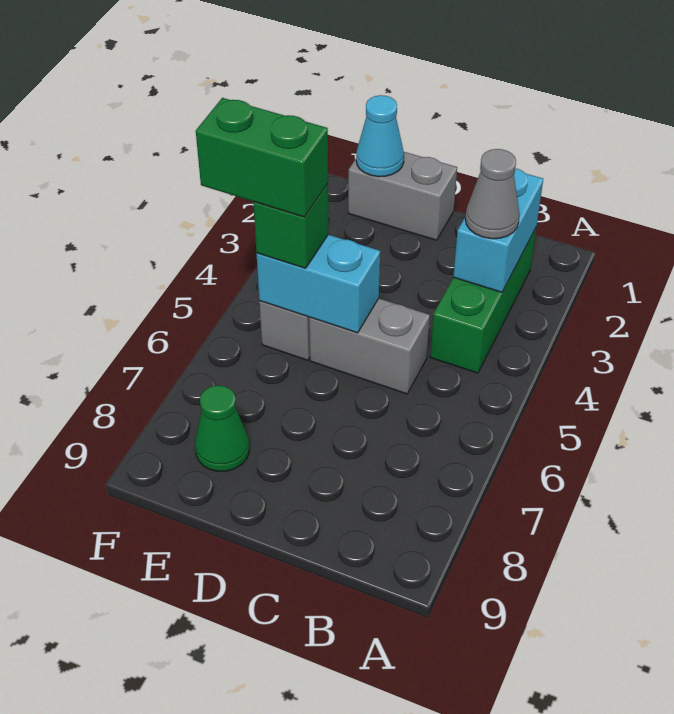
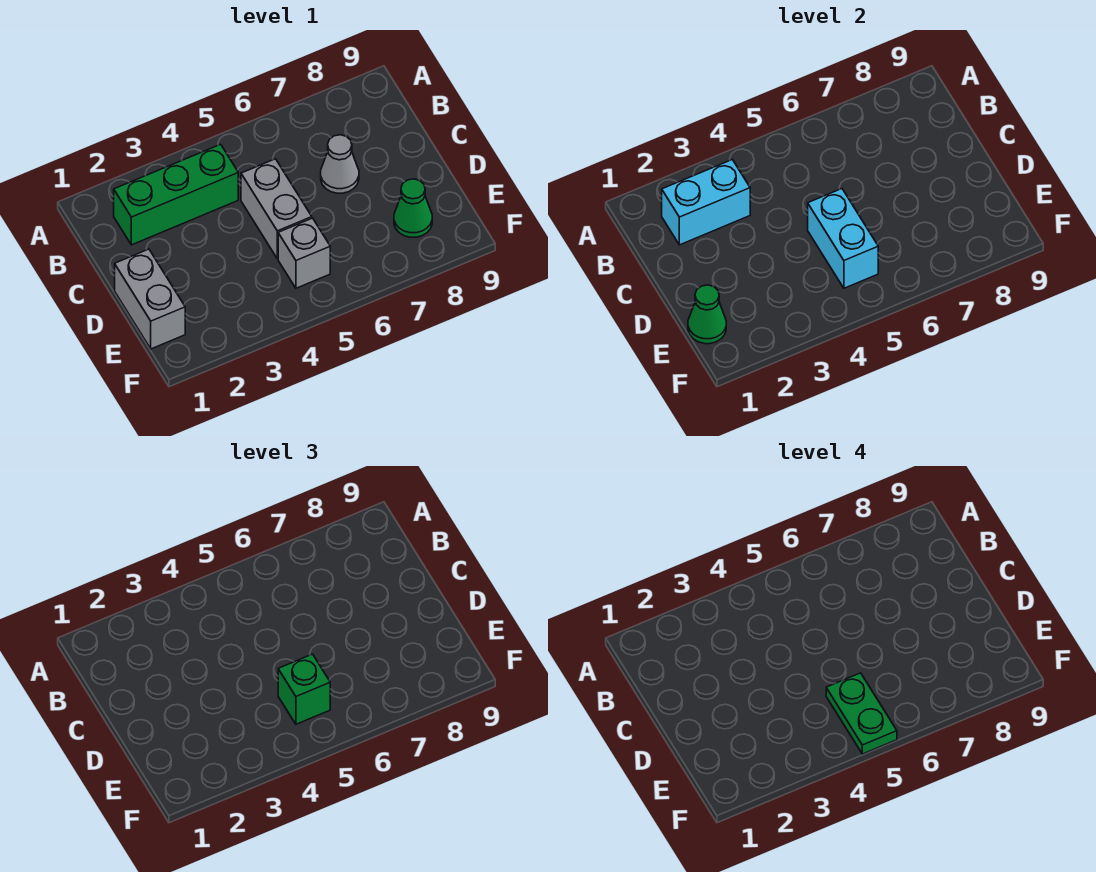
grey cone B3 level 3 -> grey cone C7 level 1
cyan cone E1 level 2 -> green cone E1 level 2
green brick E5:F5 level 4 -> green plate E5:F5 level 4

